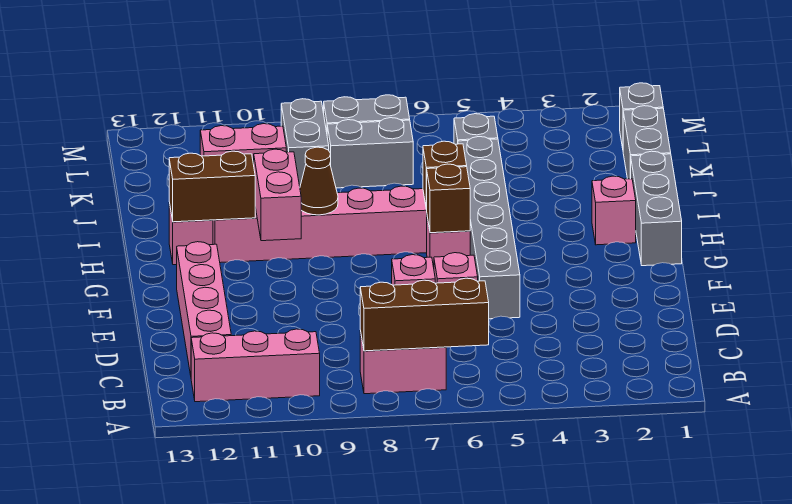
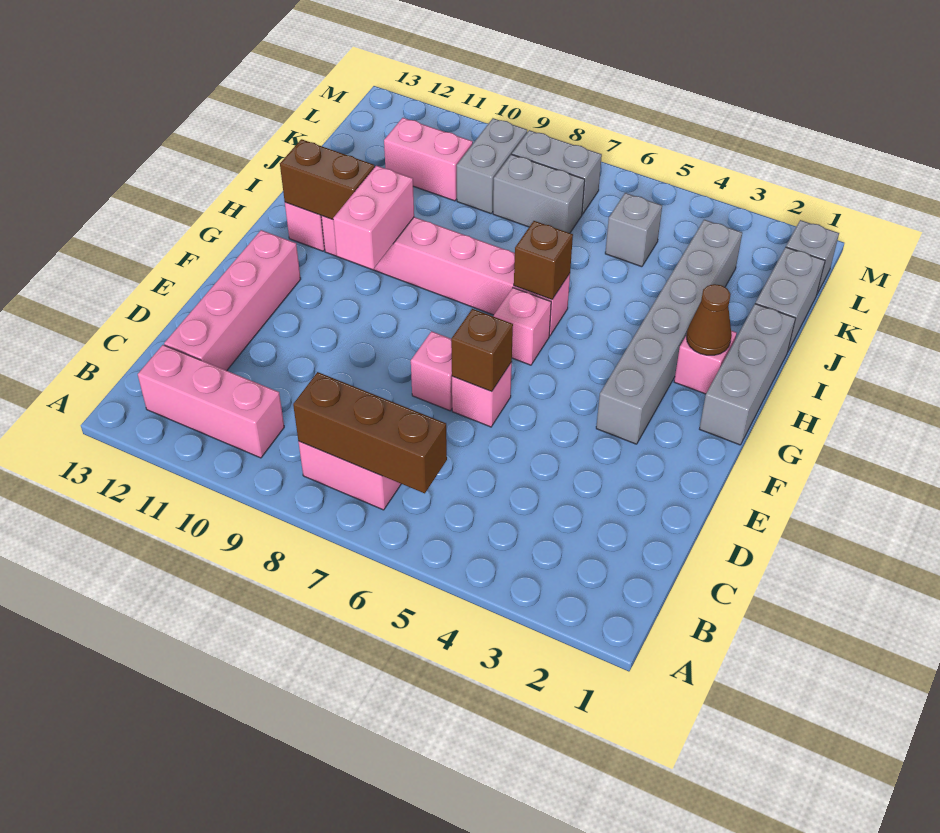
grey brick E5:J5 level 1 -> grey brick F3:K3 level 1
brown brick G6 level 2 -> brown brick E6 level 2
brown cone H9 level 2 -> brown cone H2 level 2

